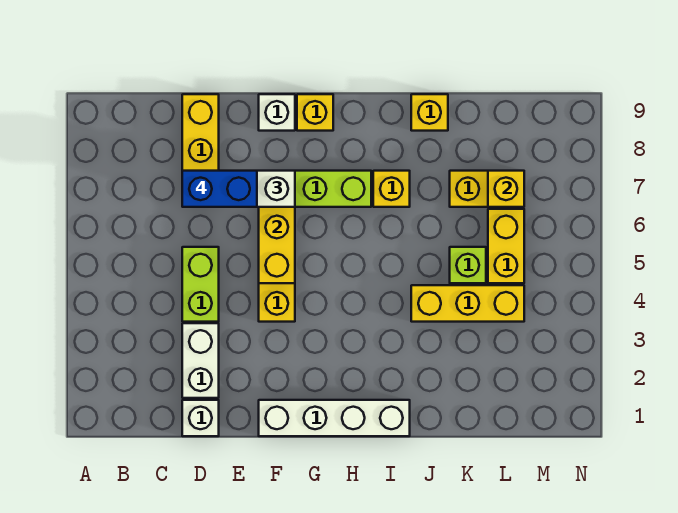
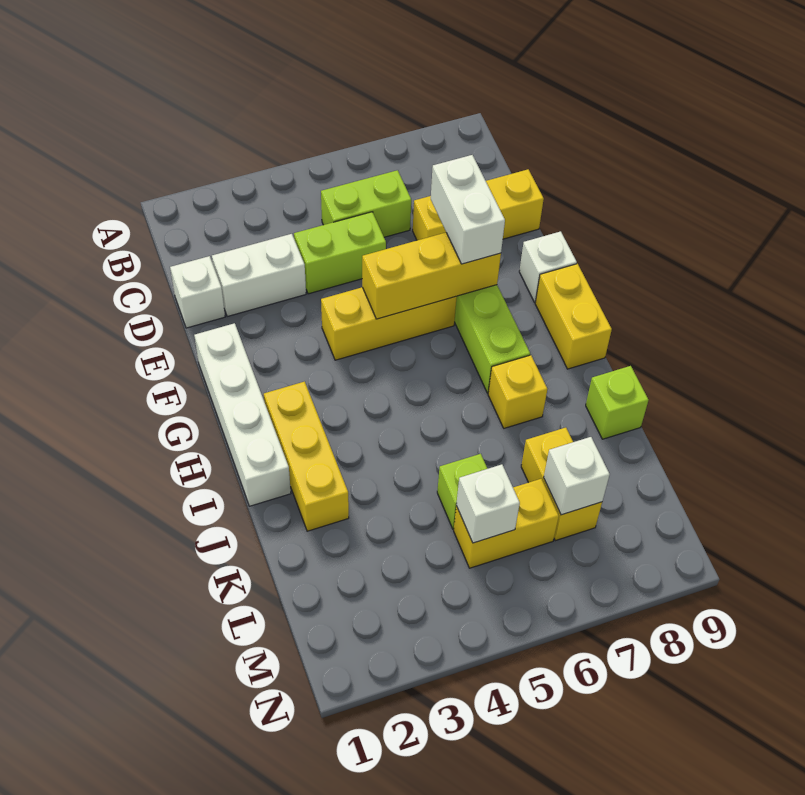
none -> lime brick C5:C6 level 1
blue brick D7:E7 level 4 -> none
yellow brick G9 level 1 -> yellow brick G9:H9 level 1
yellow brick J4:L4 level 1 -> yellow brick H2:J2 level 1
yellow brick J9 level 1 -> lime brick J9 level 1
none -> white brick L5 level 2
yellow brick L7 level 2 -> white brick L7 level 2

